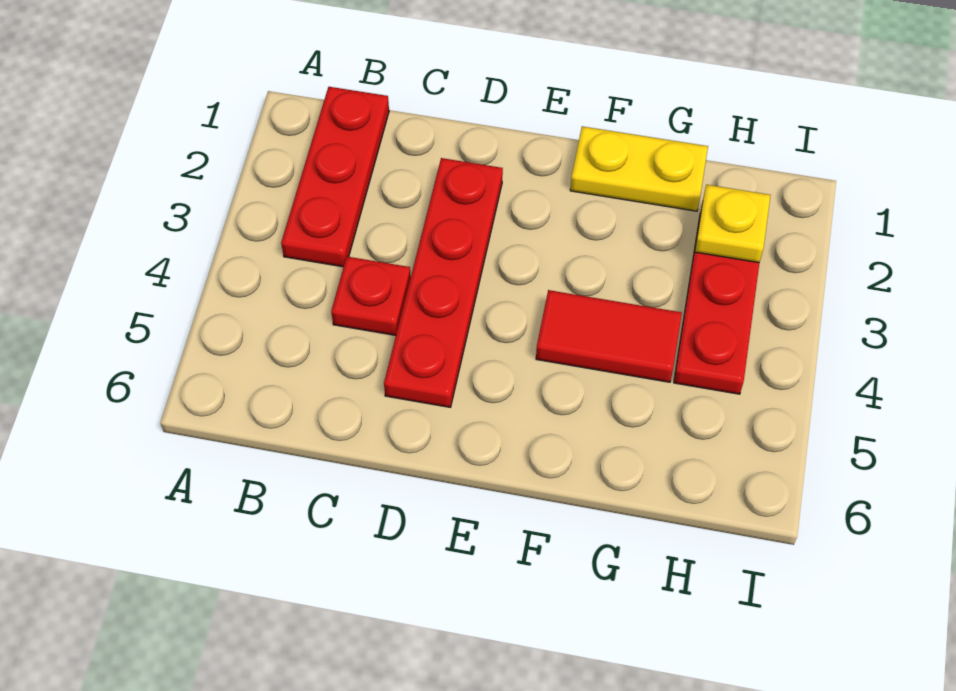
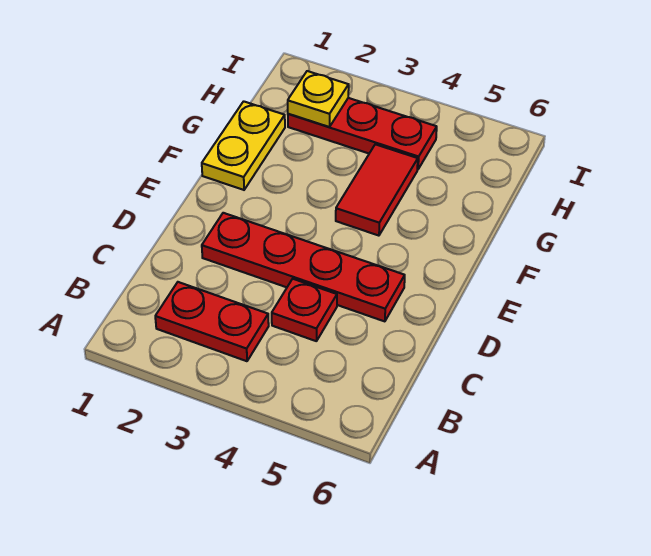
red plate B1:B3 level 1 -> red plate B2:B3 level 1

